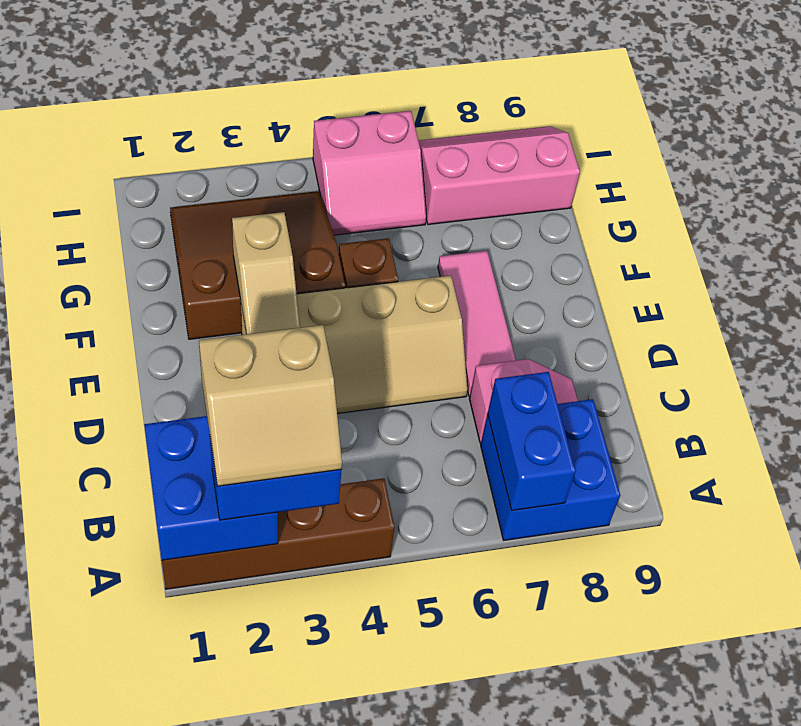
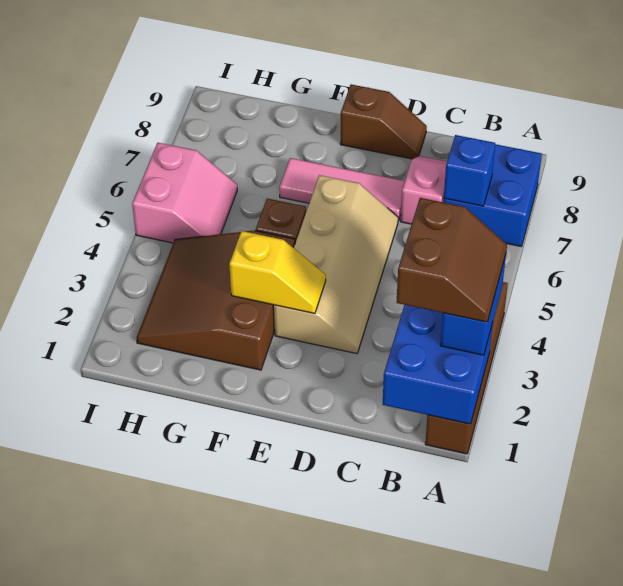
tan slope A2:B3 level 4 top B -> brown slope A2:B3 level 4 top B
blue brick A7:B7 level 2 -> blue brick B7 level 2
none -> brown slope D9:E9 level 1 top E
tan slope E3:F3 level 2 top F -> yellow slope E3:F3 level 2 top F
pink slope H7:I9 level 1 top H -> none

